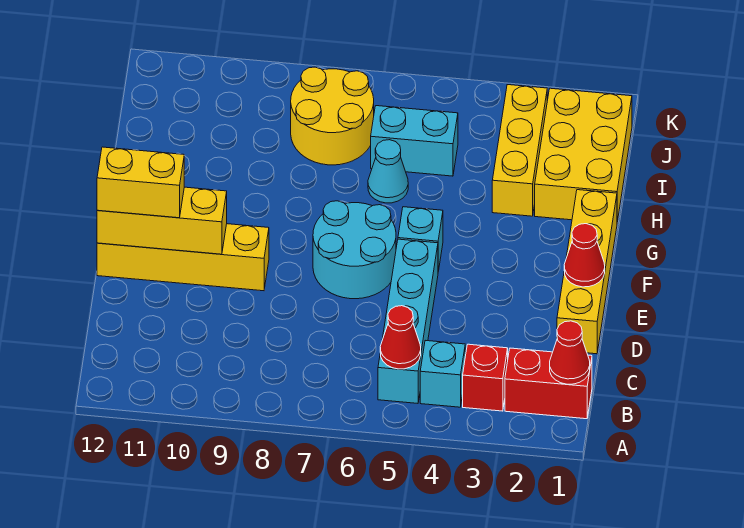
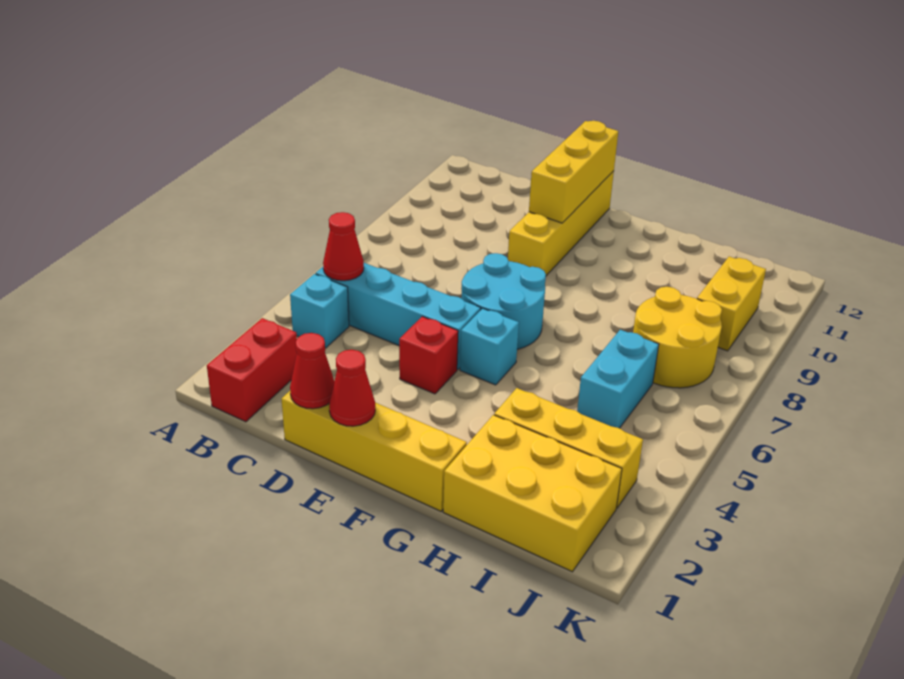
red cone B1 level 2 -> red cone D1 level 2
red brick B3 level 1 -> red brick E4 level 1
yellow brick E11:E12 level 3 -> yellow brick J9:J10 level 1
cyan cone H6 level 1 -> none

